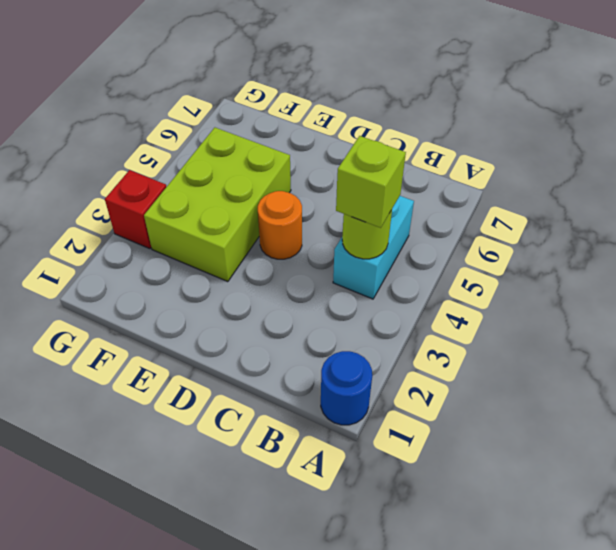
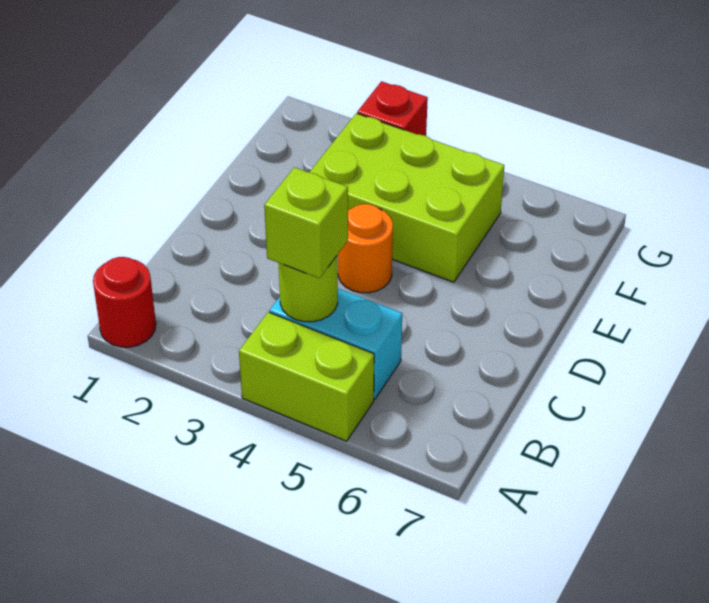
blue round brick A1 level 1 -> red round brick A1 level 1
none -> lime brick A4:A5 level 1

